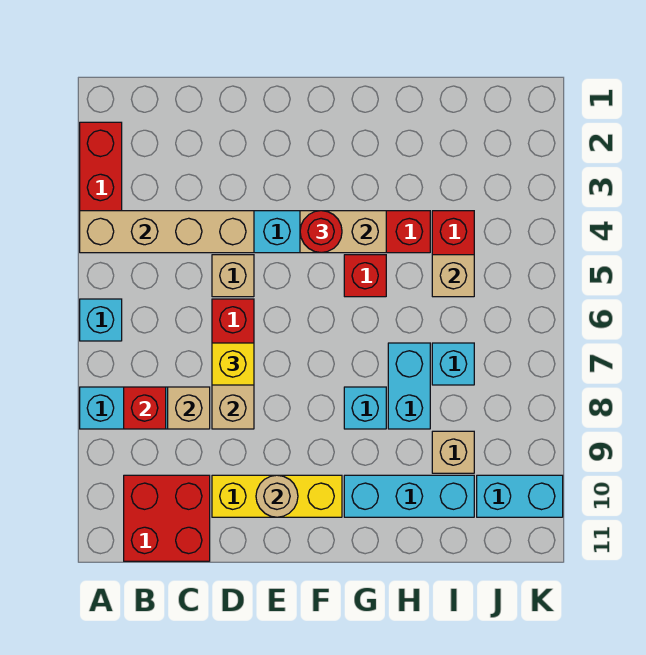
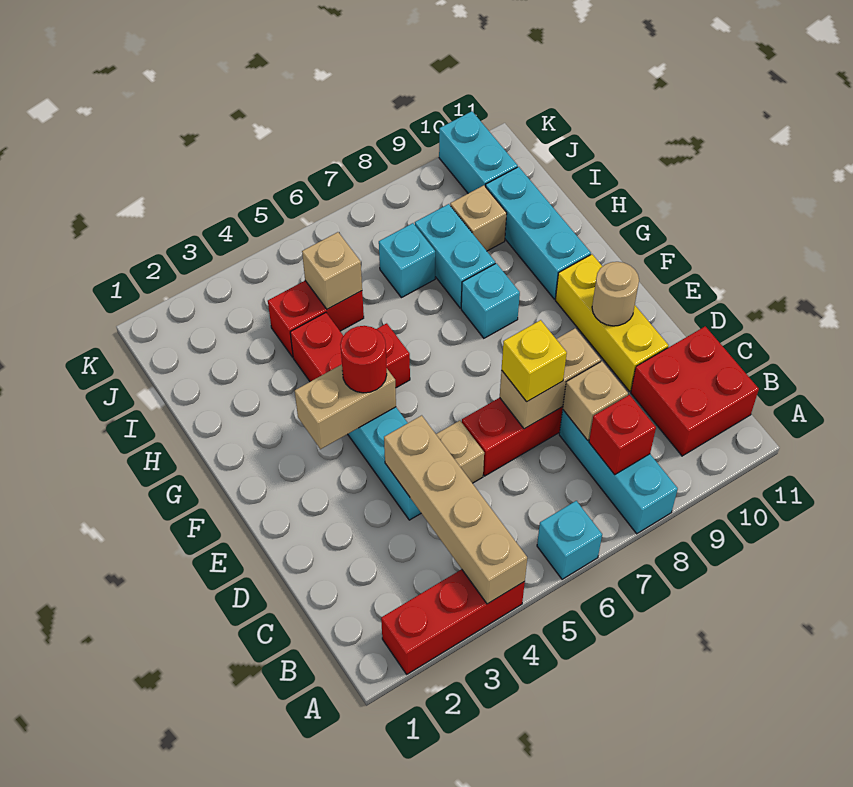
tan brick F4:G4 level 2 -> tan brick F3:F4 level 2
cyan brick H7:H8 level 1 -> cyan brick H8:I8 level 1

